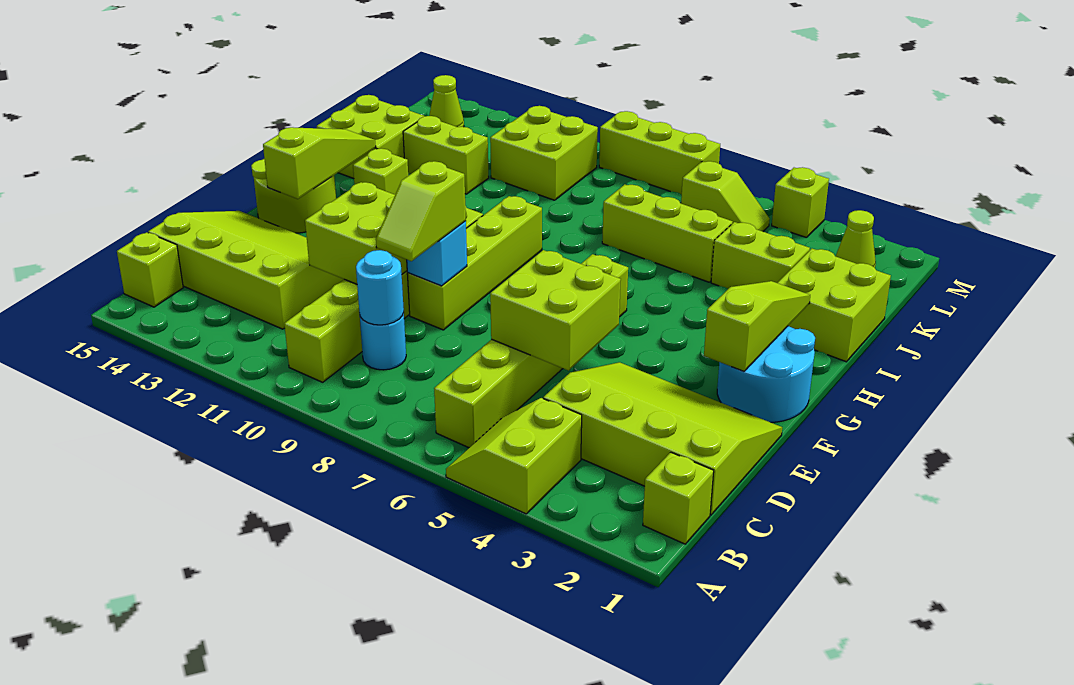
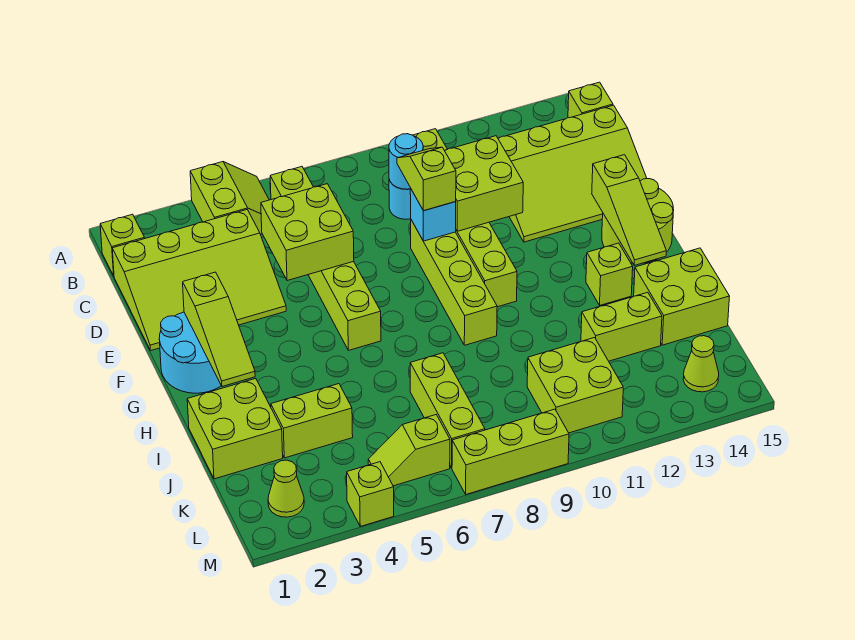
lime brick J5:J7 level 1 -> lime brick J7:L7 level 1

